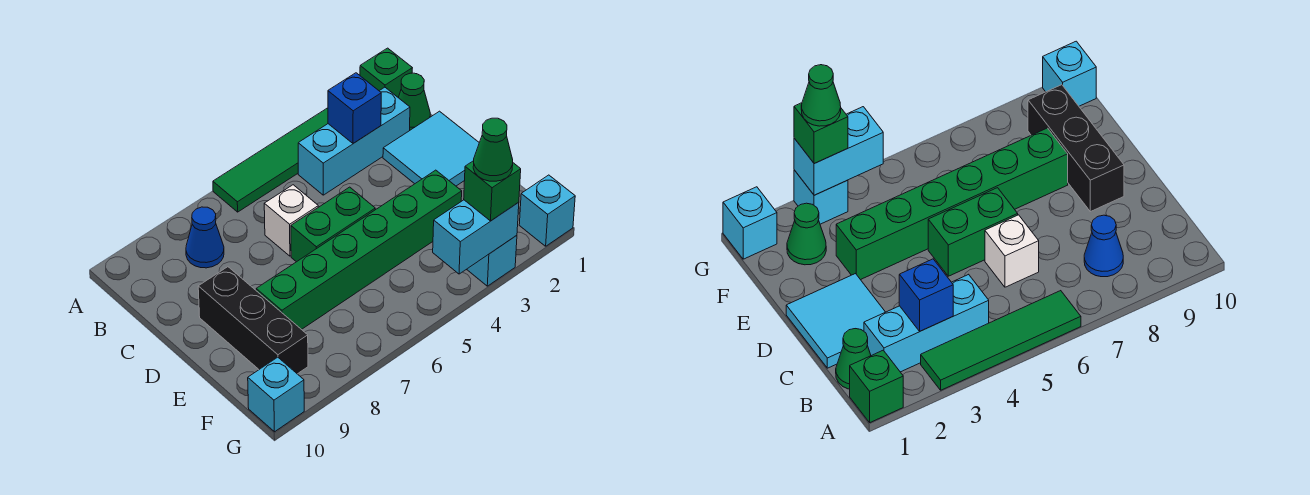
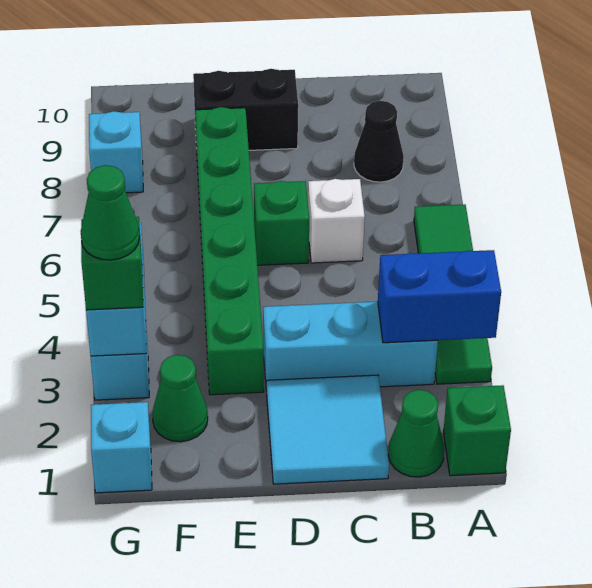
cyan brick B2:B4 level 1 -> cyan brick B3:D3 level 1
blue brick B3 level 2 -> blue brick A3:B3 level 2
blue cone B8 level 1 -> black cone B8 level 1
green brick D5:D6 level 1 -> green brick D6 level 1
black brick D9:F9 level 1 -> black brick D9:E9 level 1
cyan brick G10 level 1 -> cyan brick G8 level 1

